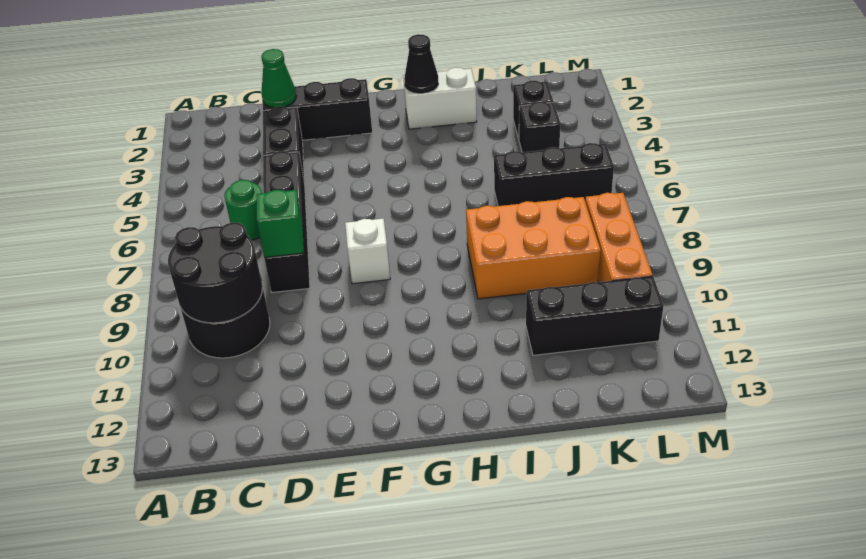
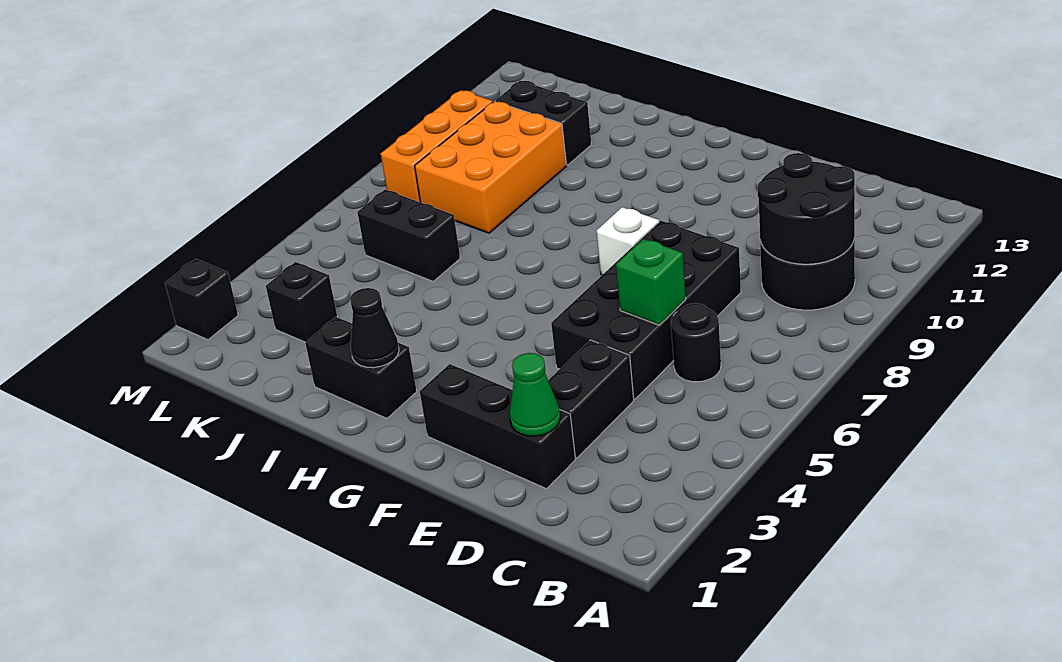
green round brick C6 level 1 -> black round brick C6 level 1
black brick D5:D8 level 1 -> black brick D5:E8 level 1
green brick D8 level 2 -> green brick D6 level 2
white brick H2:I2 level 1 -> black brick H2:I2 level 1
orange brick I8:K9 level 1 -> orange brick J8:K10 level 1
black brick J6:L6 level 1 -> black brick J6:K6 level 1
black brick J11:L11 level 1 -> black brick J11:K11 level 1
black brick K4 level 1 -> black brick M2 level 1

